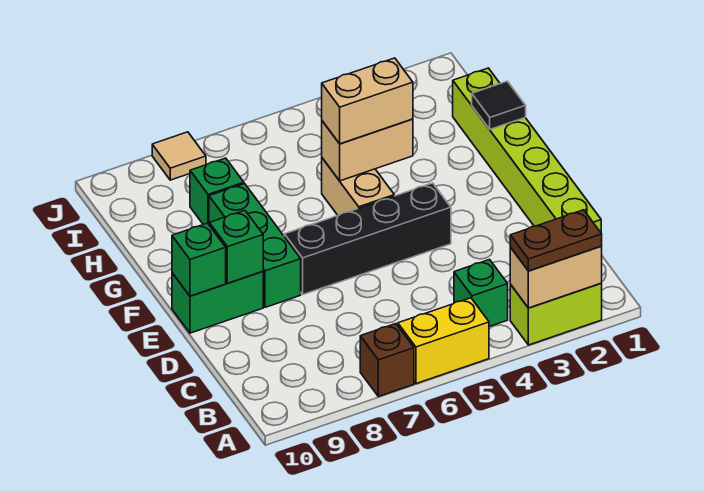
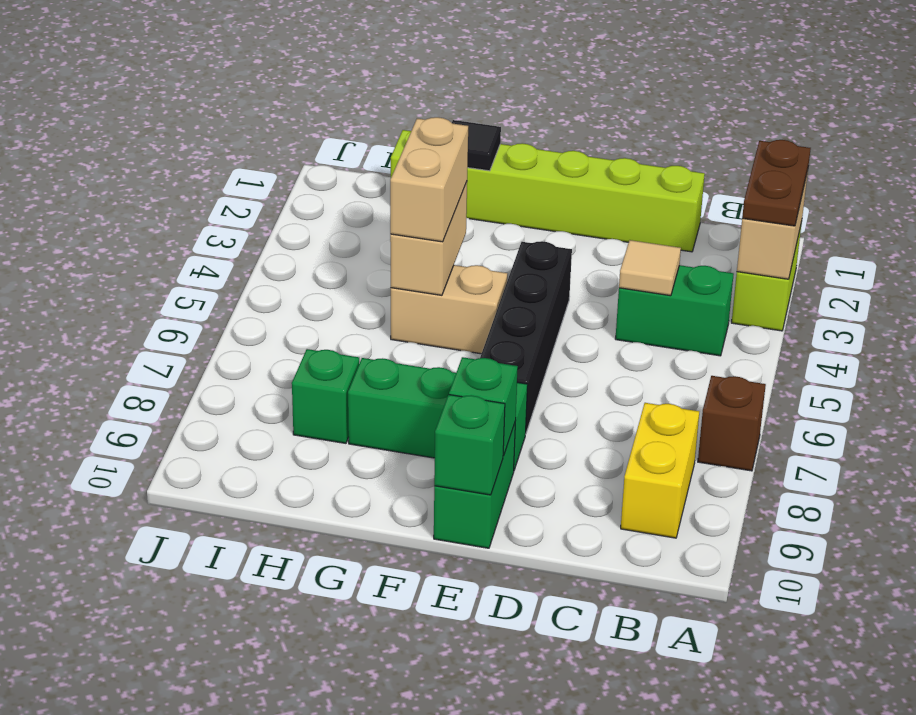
yellow brick A5:A6 level 1 -> yellow brick B8:B9 level 1
green brick B4 level 1 -> green brick B4:C4 level 1
tan tile J8 level 1 -> tan tile C4 level 2

